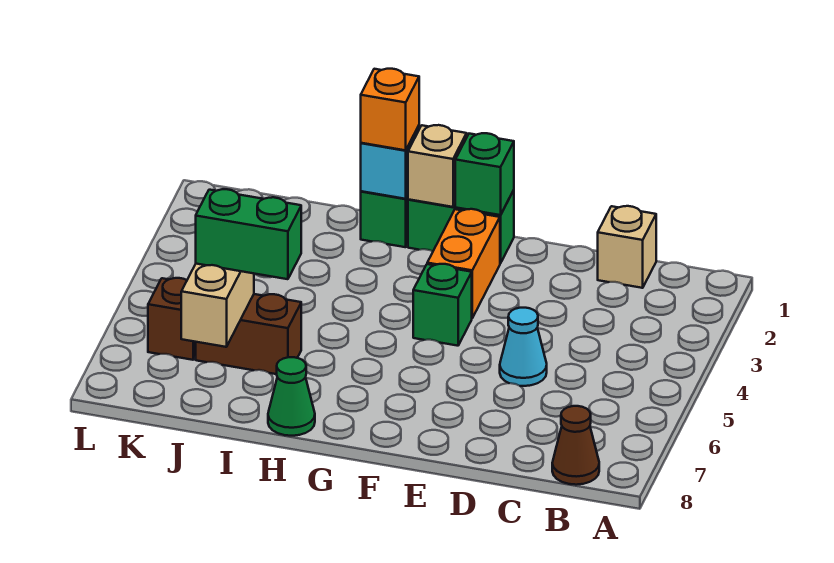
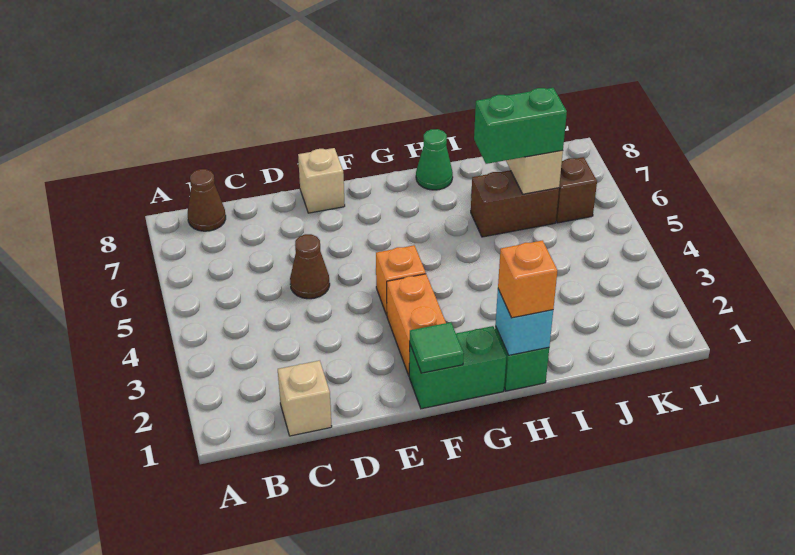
cyan cone D5 level 1 -> brown cone D5 level 1
green brick F1 level 2 -> green tile F1 level 2
green brick F4 level 1 -> orange brick F4 level 1
tan brick G1 level 2 -> tan brick E8 level 1

